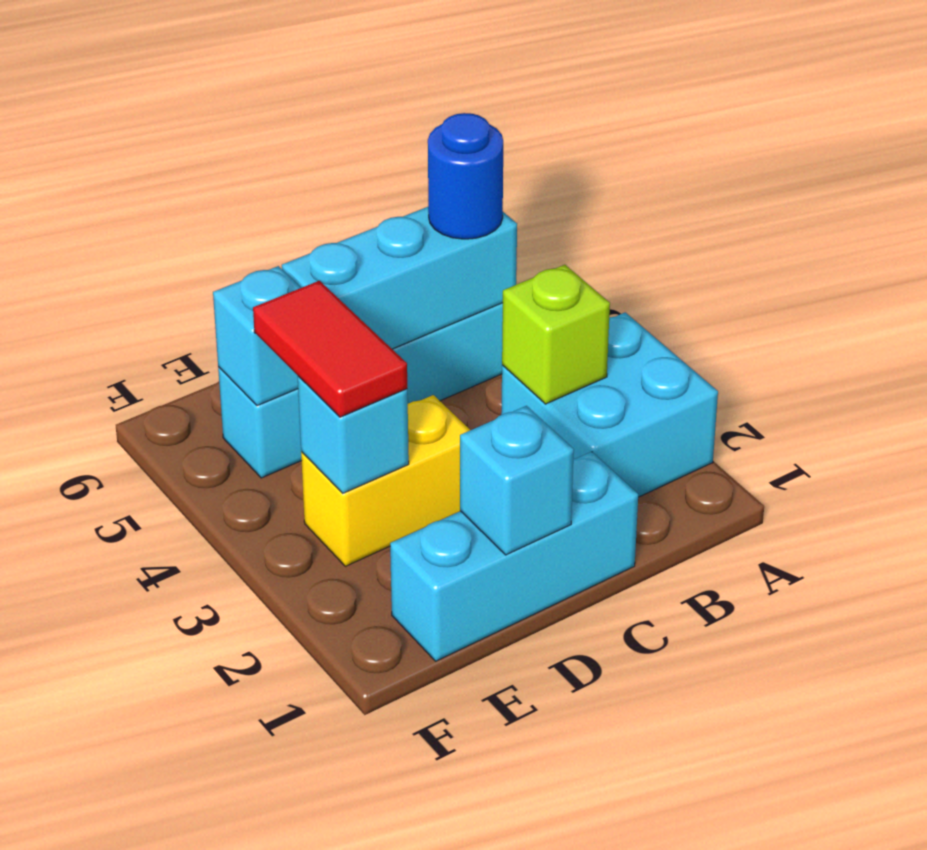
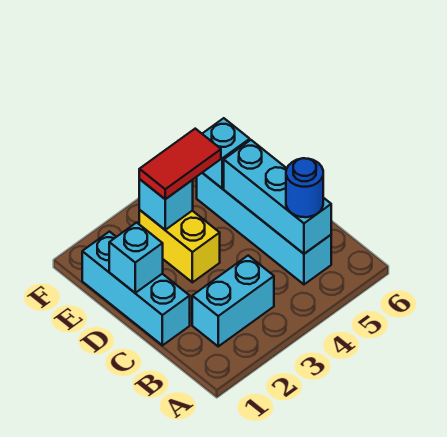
cyan brick A2:B3 level 1 -> cyan brick B2:B3 level 1
lime brick B3 level 2 -> none

